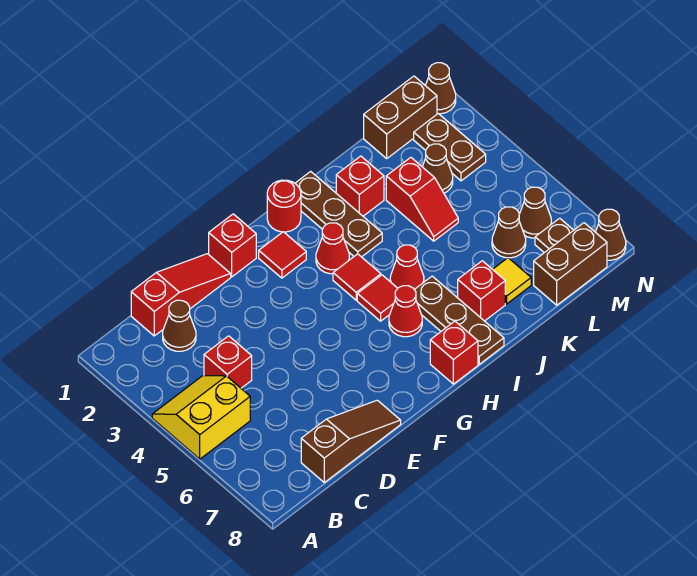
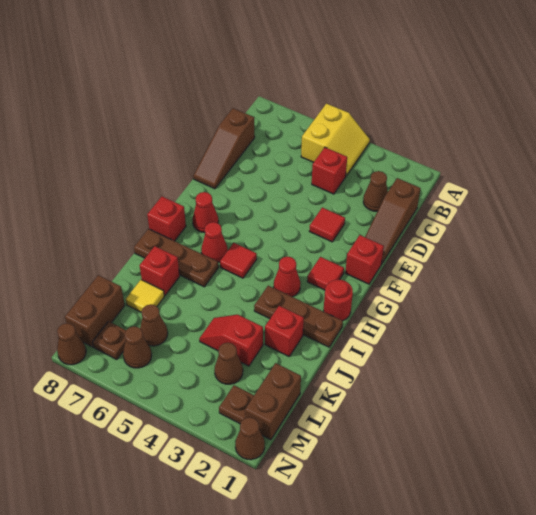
red slope C1:E1 level 1 top C -> brown slope C1:E1 level 1 top C
red tile H4 level 1 -> red tile E3 level 1
red cone I5 level 1 -> red cone G7 level 1
brown plate M2:M3 level 1 -> brown plate M2 level 1

